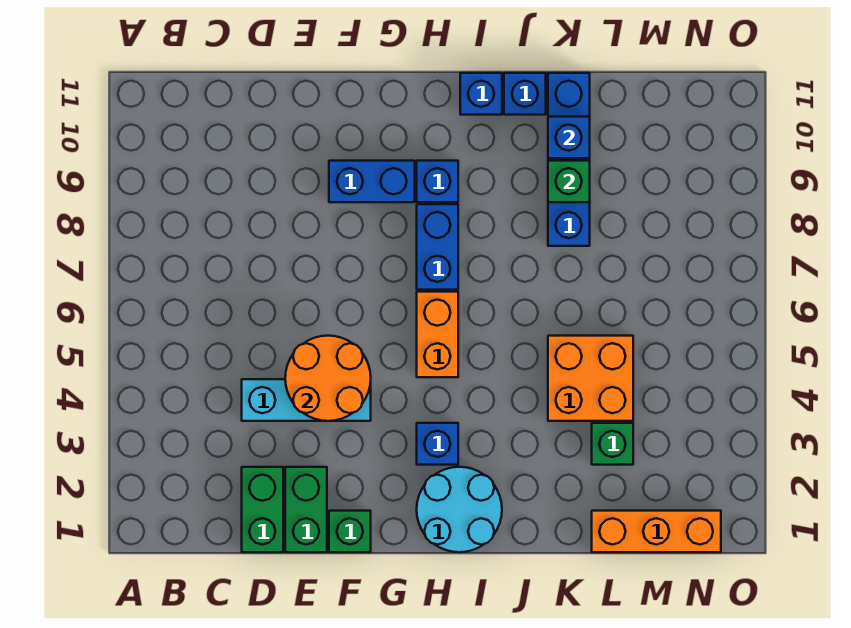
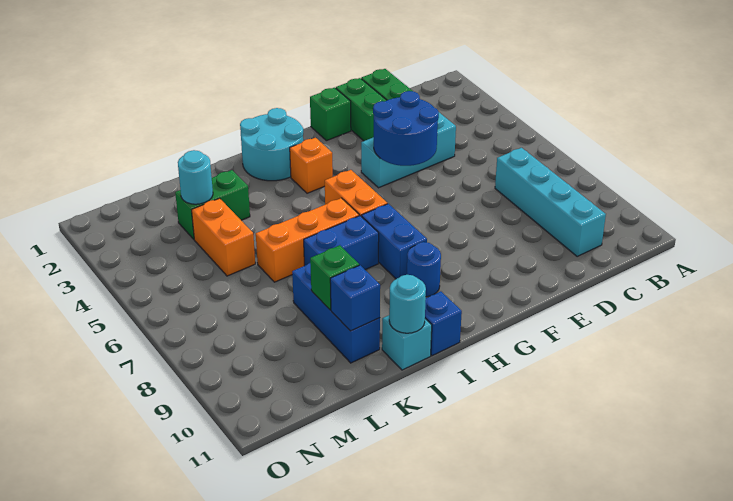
none -> cyan brick C7:C10 level 1
orange round brick E4:F5 level 2 -> blue round brick E4:F5 level 2
blue brick F9:G9 level 1 -> blue brick I7:J7 level 1
blue brick H3 level 1 -> orange brick H3 level 1
blue brick H9 level 1 -> blue round brick H9 level 1
blue brick J11 level 1 -> cyan brick J11 level 1
none -> cyan round brick J11 level 2
orange brick K4:L5 level 1 -> orange brick L4:L5 level 1
blue brick K8:K11 level 1 -> blue brick K8:K10 level 1
orange brick L1:N1 level 1 -> orange brick I6:K6 level 1
green brick L3 level 1 -> green brick K3:L3 level 1
none -> cyan round brick L3 level 2

